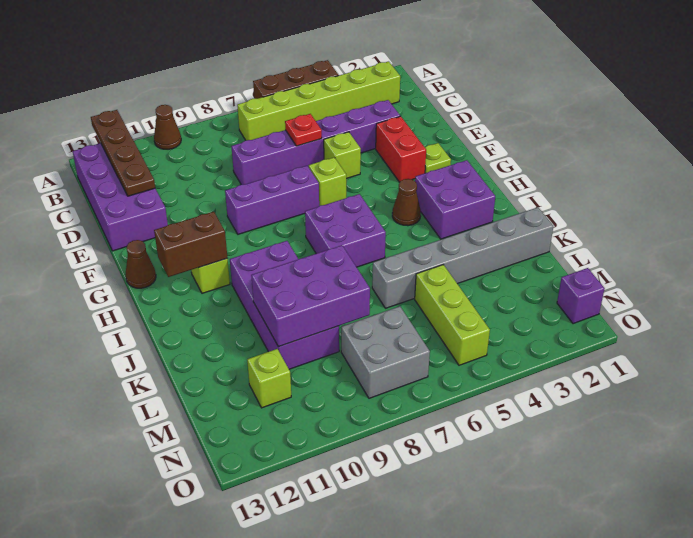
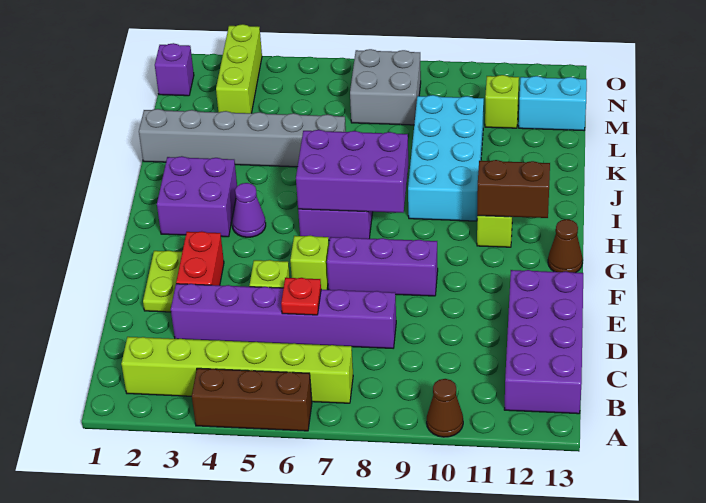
brown plate A12:D12 level 2 -> none
lime plate F2 level 1 -> lime plate E2:F2 level 1
brown cone H4 level 1 -> purple cone H4 level 1
purple brick I9:L10 level 1 -> cyan brick I9:L10 level 1
purple brick K8:L10 level 2 -> purple brick H6:I8 level 2
lime brick L5:N5 level 1 -> lime brick M3:O3 level 1
none -> cyan brick M12:M13 level 1

